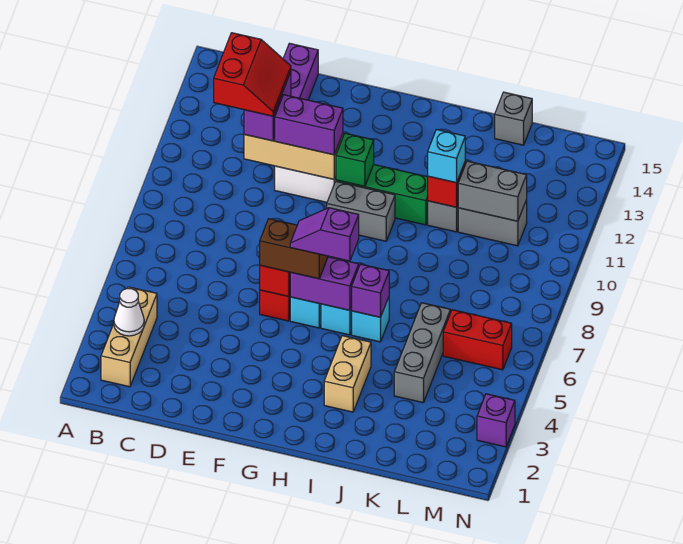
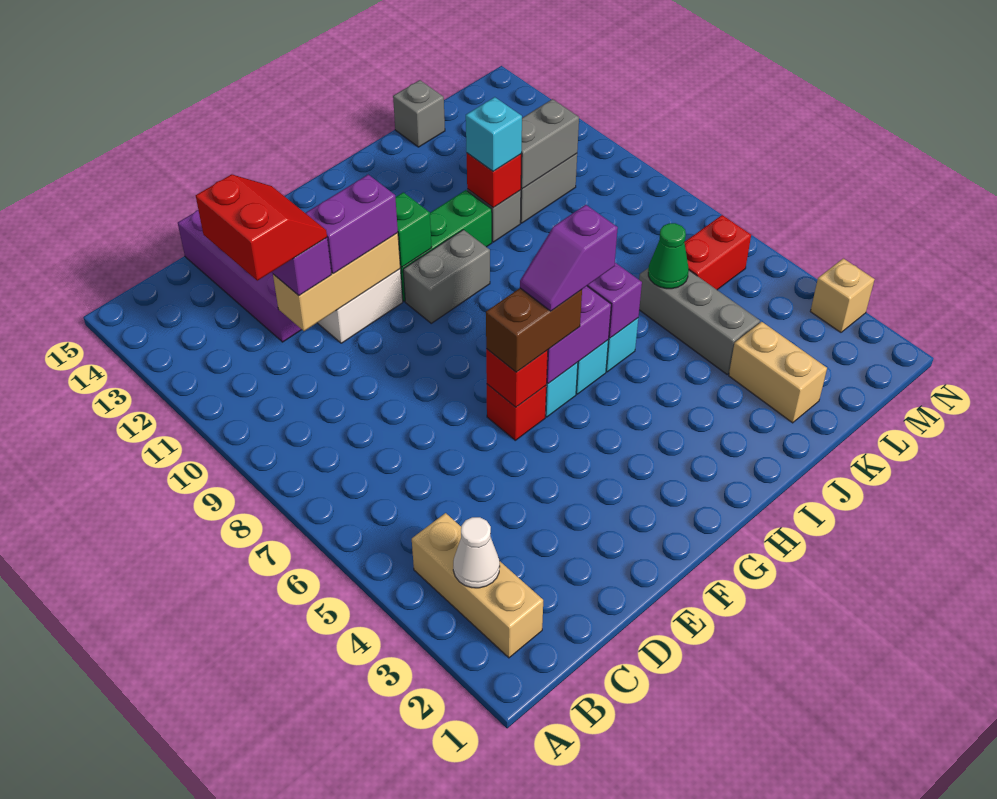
tan brick I3:I4 level 1 -> tan brick K2:K3 level 1
none -> green cone K6 level 2
purple brick N3 level 1 -> tan brick N3 level 1

